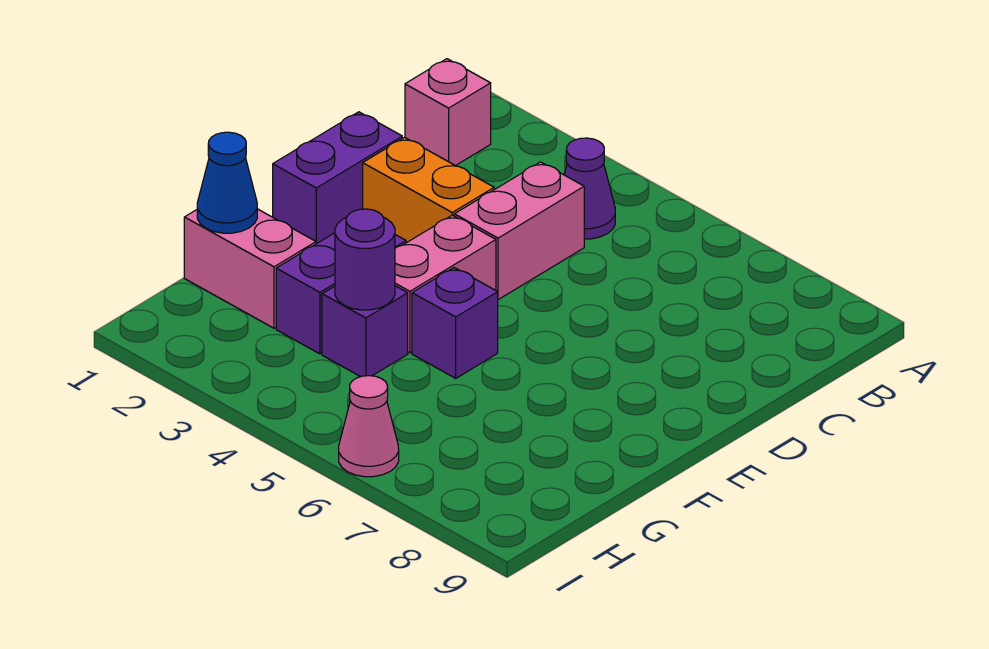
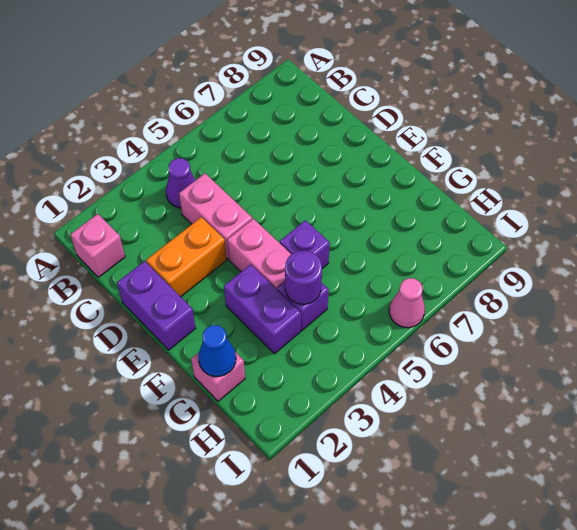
pink brick G1:G2 level 1 -> pink brick G1 level 1

